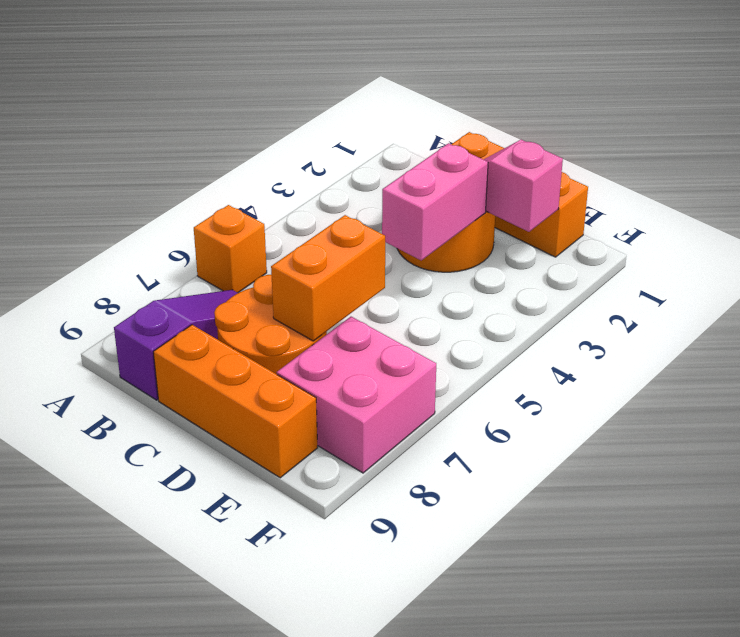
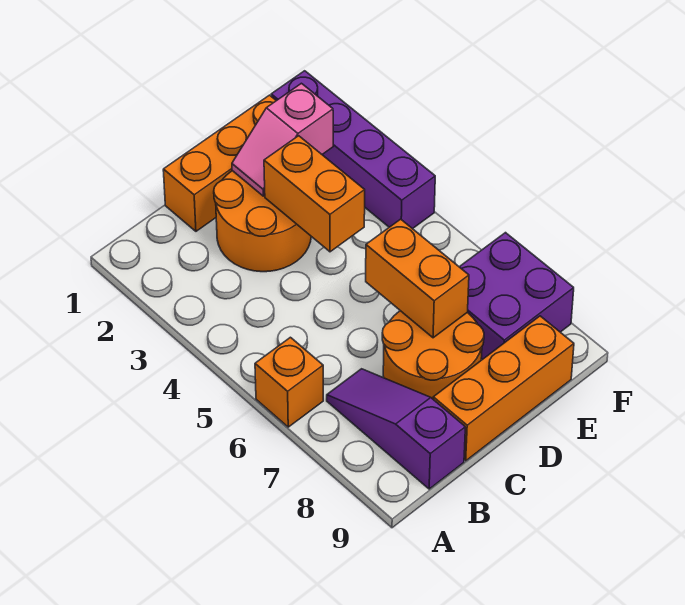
pink brick D3:D4 level 2 -> orange brick D3:D4 level 2
pink brick E7:F8 level 1 -> purple brick E7:F8 level 1
none -> purple brick F1:F4 level 1

